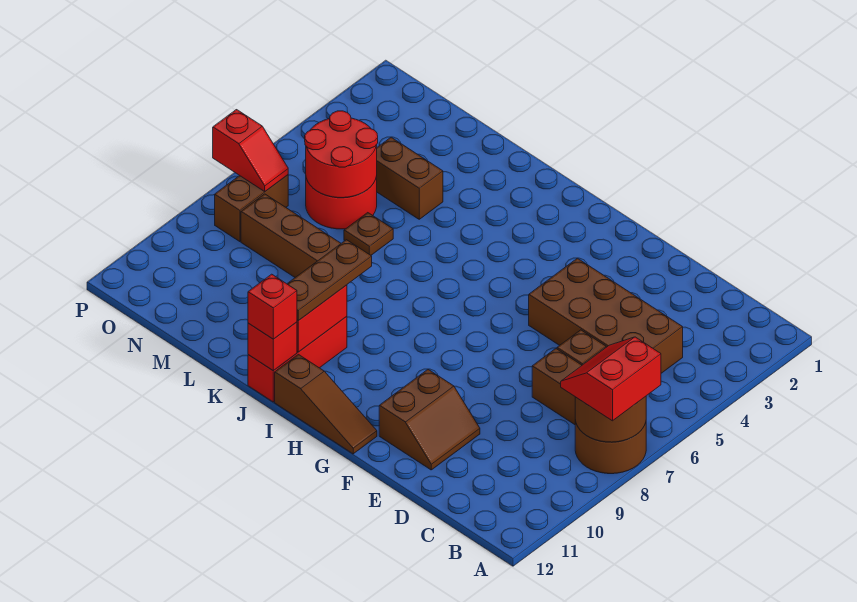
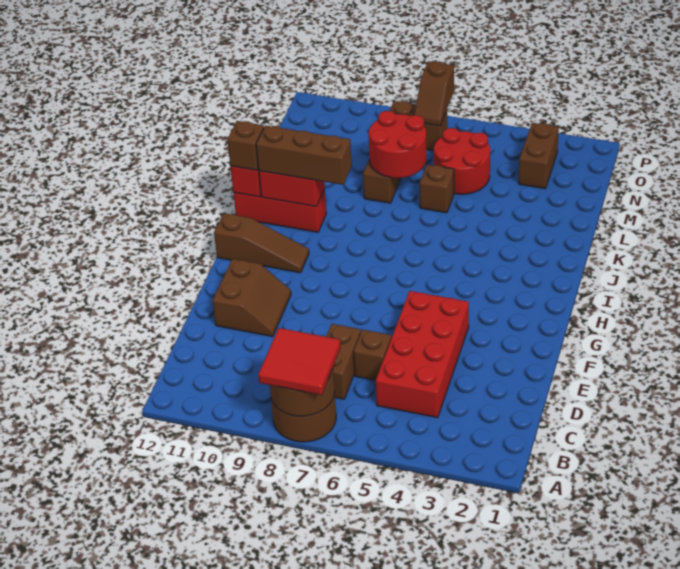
red slope A7:B8 level 3 top A -> red tile A7:B8 level 3
brown brick C4:F5 level 1 -> red brick C4:F5 level 1
brown slope E10:F11 level 1 top F -> brown slope E10:F11 level 1 top 11
brown slope G12:I12 level 1 top I -> brown slope H10:H12 level 1 top 12
brown plate J9:J11 level 3 -> brown brick J9:J11 level 3
red brick J12 level 3 -> brown brick J12 level 3
brown brick L4:M4 level 1 -> brown brick N3:O3 level 1
brown plate L6 level 1 -> brown brick L6 level 1
red round brick M5:N6 level 2 -> red round brick L7:M8 level 2
red slope O7:P7 level 2 top P -> brown slope O7:P7 level 2 top P

